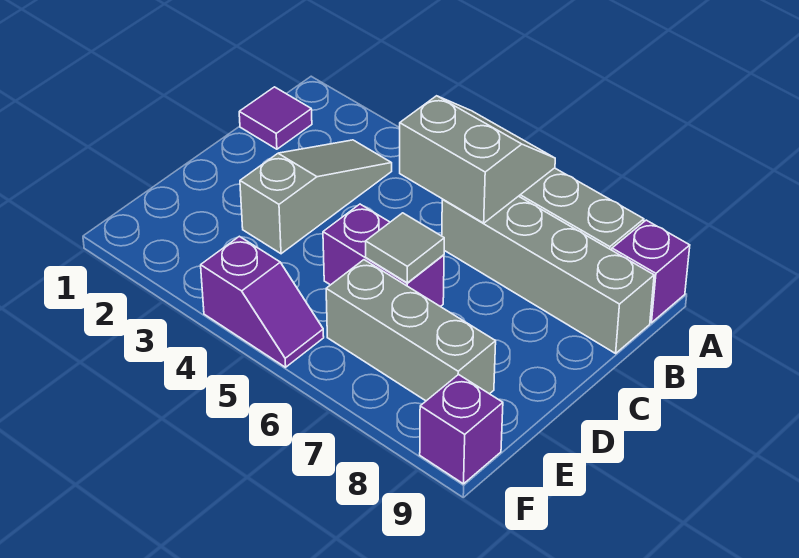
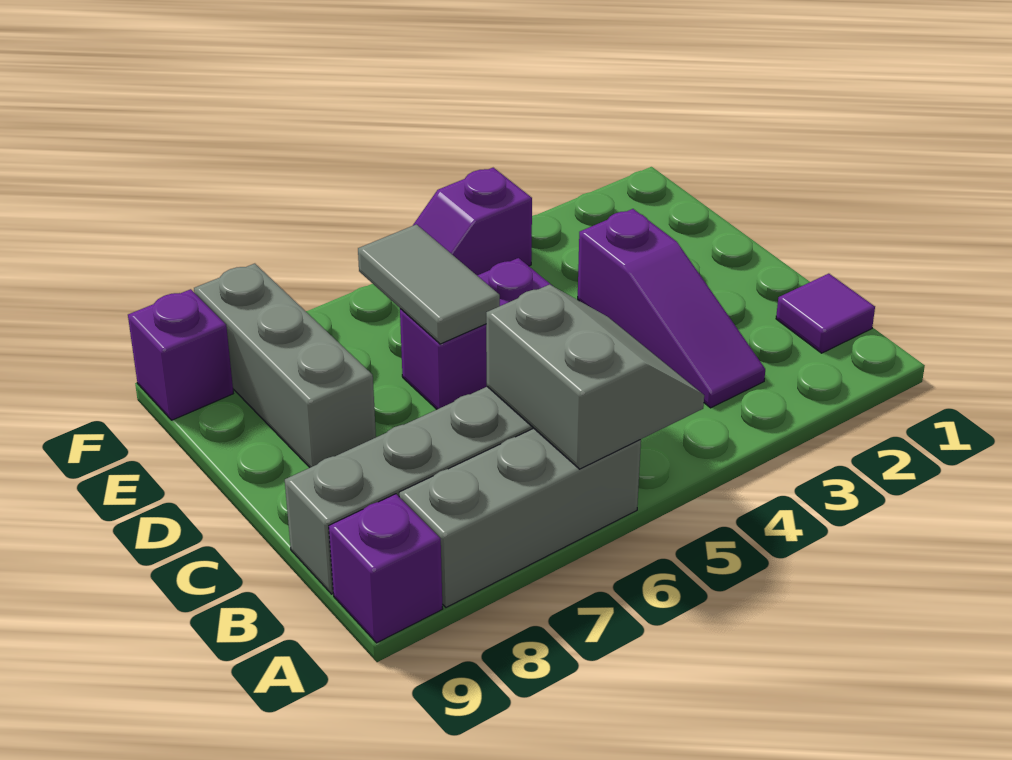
grey slope A5:B6 level 2 top B -> grey slope A5:B6 level 2 top 6
grey slope B3:D3 level 1 top D -> purple slope B3:D3 level 1 top D
grey tile D6 level 2 -> grey tile D6:E6 level 2
grey brick E6:E8 level 1 -> grey brick D8:F8 level 1

